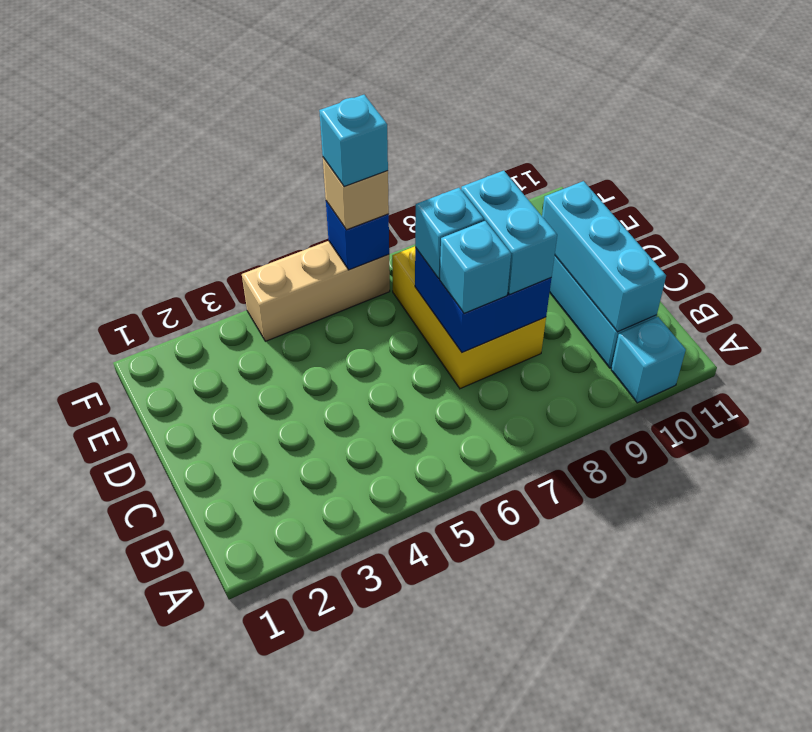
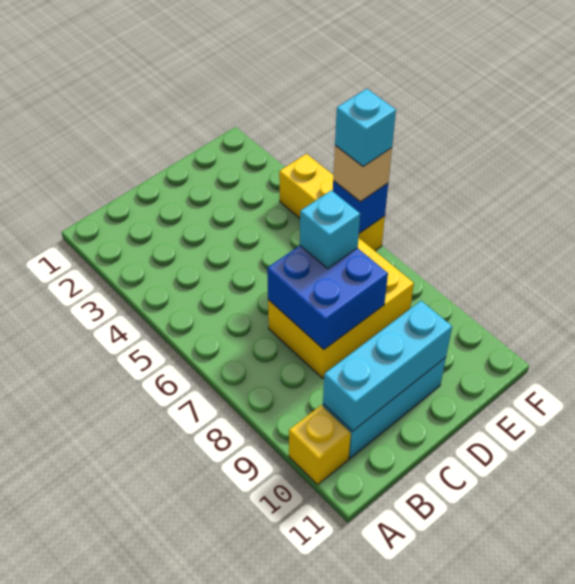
cyan brick A10 level 1 -> yellow brick A10 level 1
cyan brick C7 level 3 -> none
cyan brick C8:D8 level 3 -> none
tan brick F4:F6 level 1 -> yellow brick F4:F6 level 1

